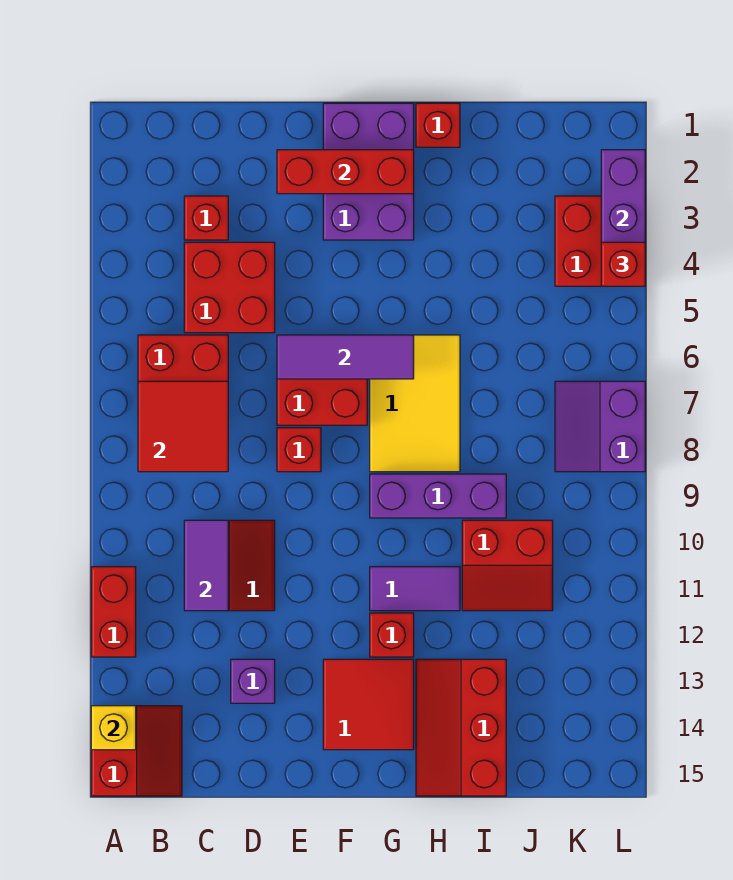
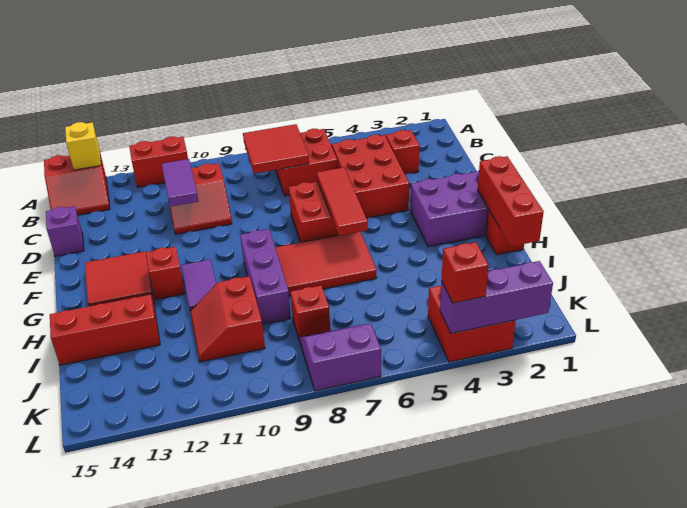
red brick C4:D5 level 1 -> red brick C4:E5 level 1
purple tile C10:C11 level 2 -> purple tile C11:D11 level 2
purple brick D13 level 1 -> purple brick D15 level 1
red brick E2:G2 level 2 -> red brick G1:I1 level 2
purple tile E6:G6 level 2 -> red tile E6:G6 level 2
red brick E8 level 1 -> red brick J8 level 1
yellow tile G6:H8 level 1 -> red tile G6:H8 level 1

